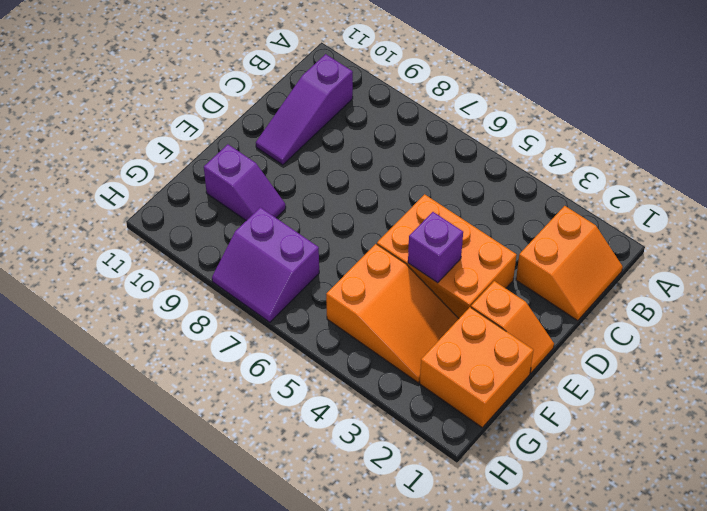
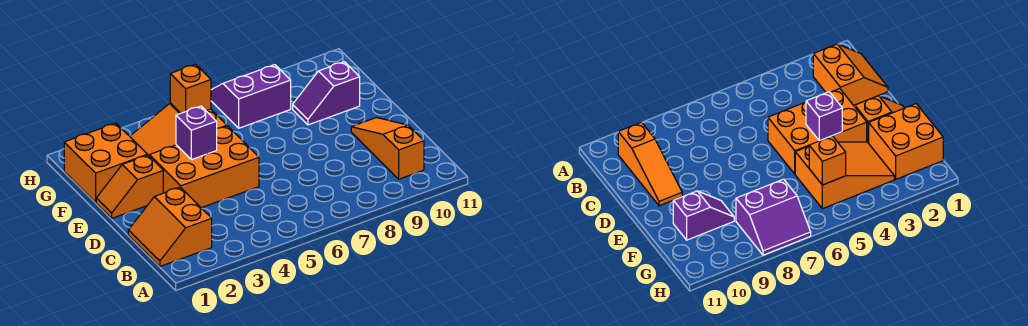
purple slope B10:D10 level 1 top B -> orange slope B10:D10 level 1 top B
none -> orange brick G5 level 2

